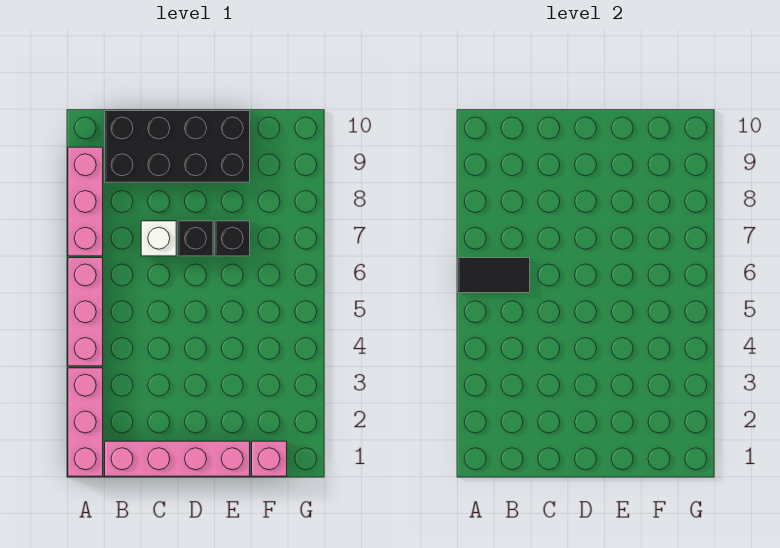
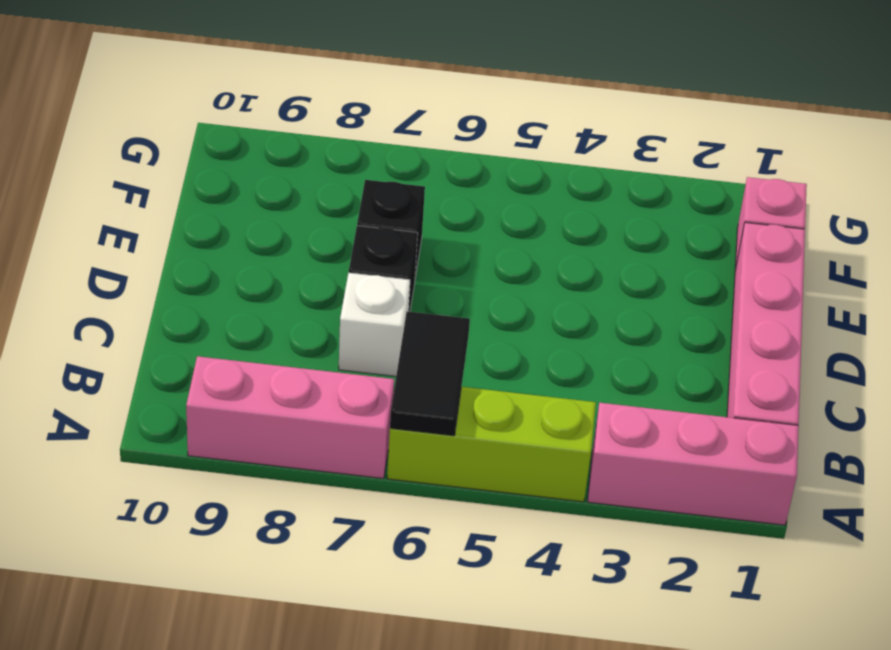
pink brick A4:A6 level 1 -> lime brick A4:A6 level 1
black brick B9:E10 level 1 -> none

